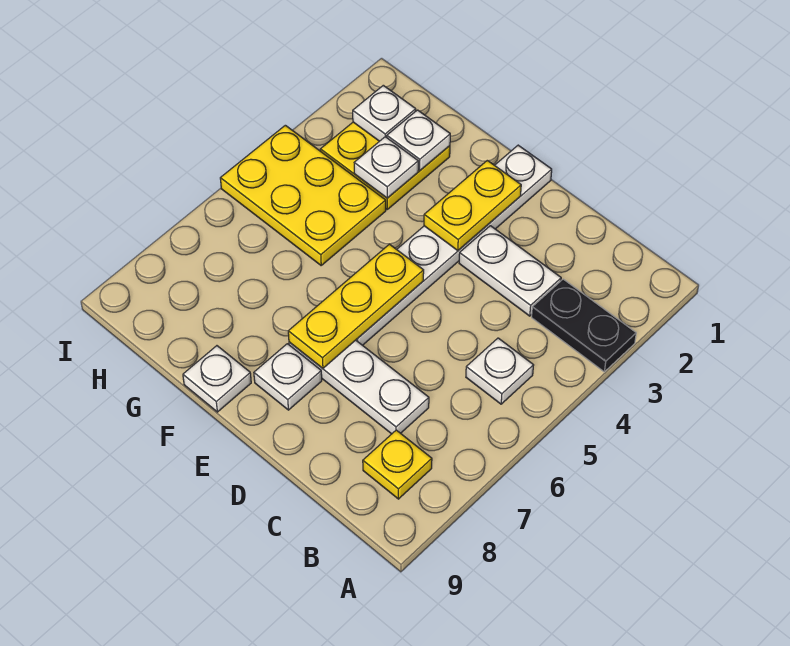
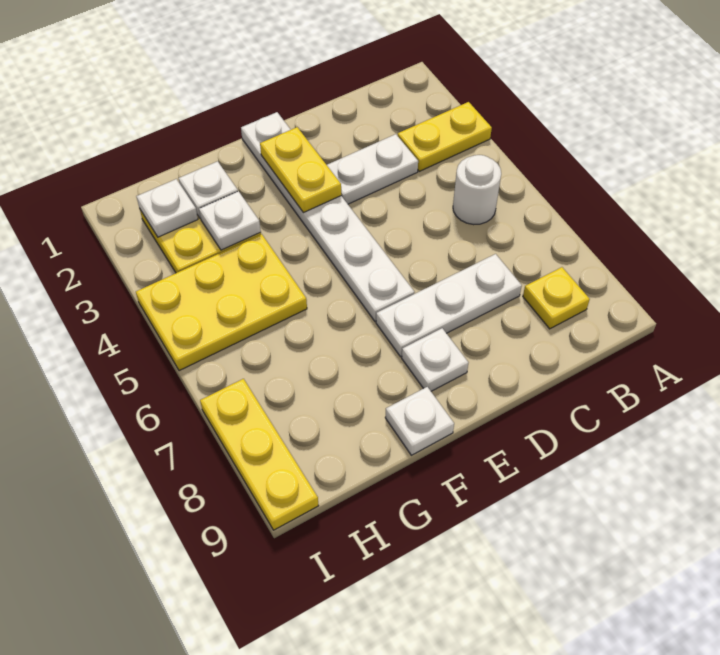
black plate A3:B3 level 1 -> yellow plate A3:B3 level 1
white plate B5 level 1 -> white round brick B5 level 1
yellow plate E5:E7 level 2 -> yellow plate I7:I9 level 1

